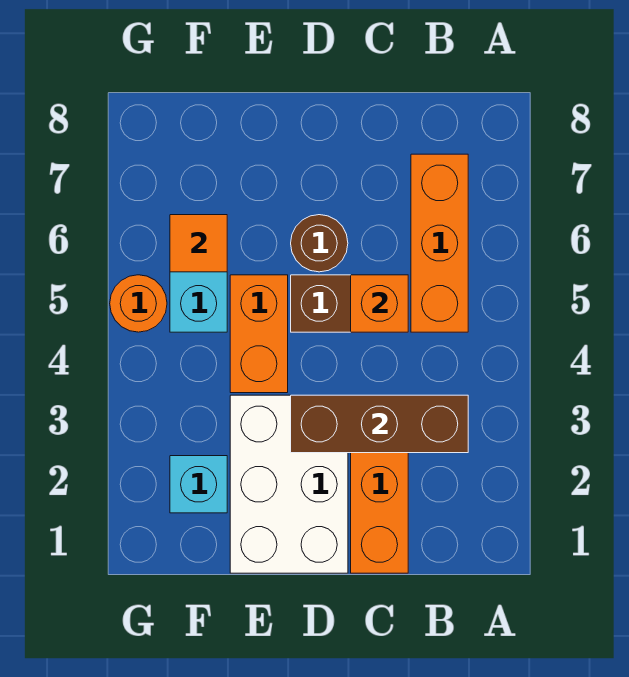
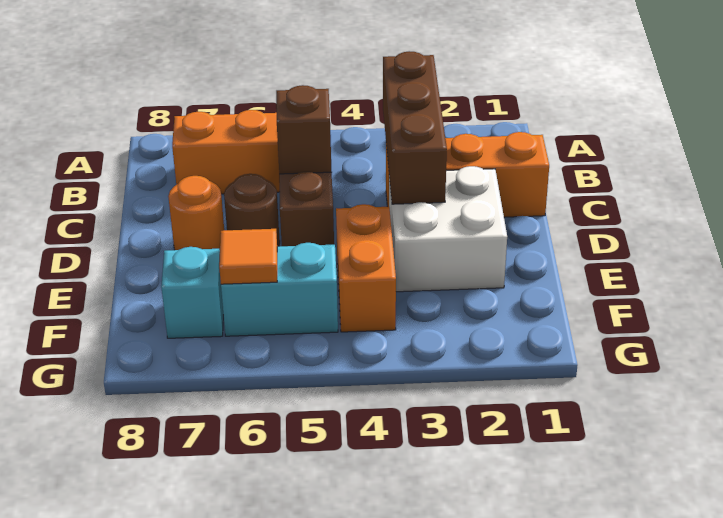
orange brick C5 level 2 -> brown brick C5 level 2
white brick D1:E3 level 1 -> white brick D2:E3 level 1
orange brick E4:E5 level 1 -> orange brick E4:F4 level 1
cyan brick F2 level 1 -> cyan brick F7 level 1
orange round brick G5 level 1 -> orange round brick D7 level 1

